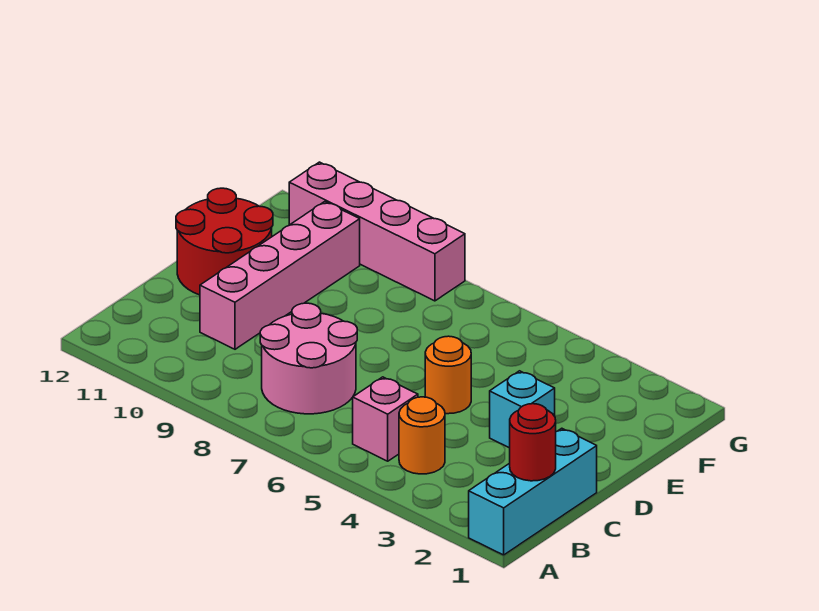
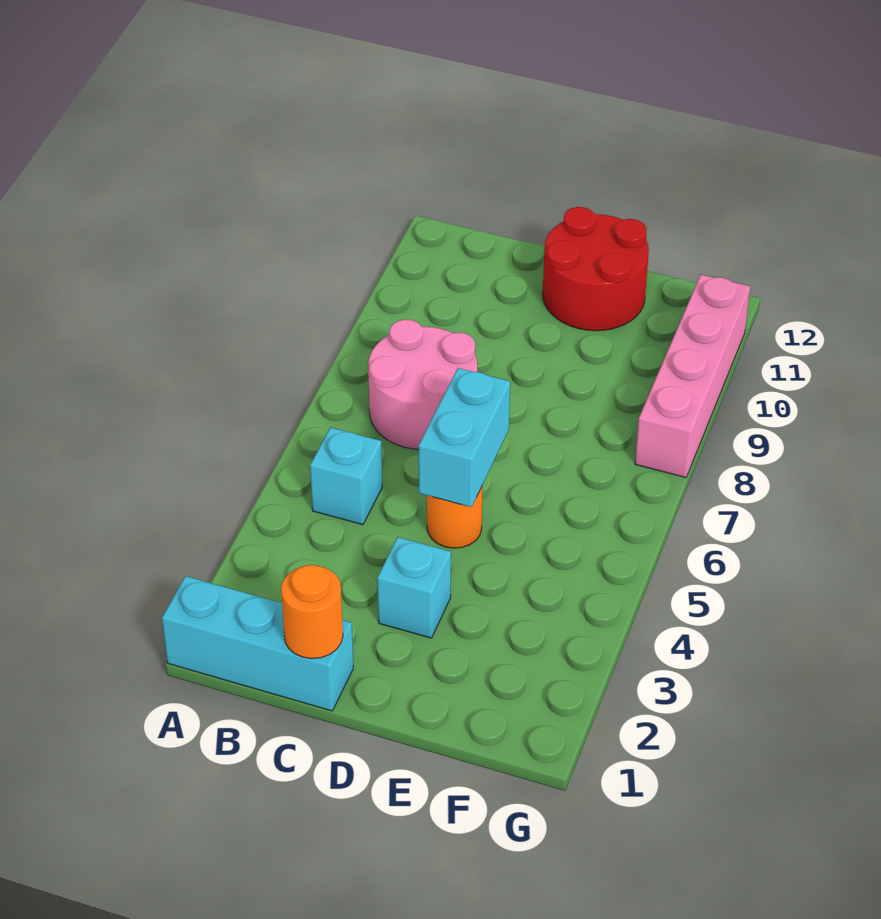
red round brick B1 level 2 -> none
orange round brick B4 level 1 -> orange round brick C1 level 2
pink brick B5 level 1 -> cyan brick B5 level 1
pink brick C10:F10 level 1 -> none
none -> cyan brick D5:D6 level 2

